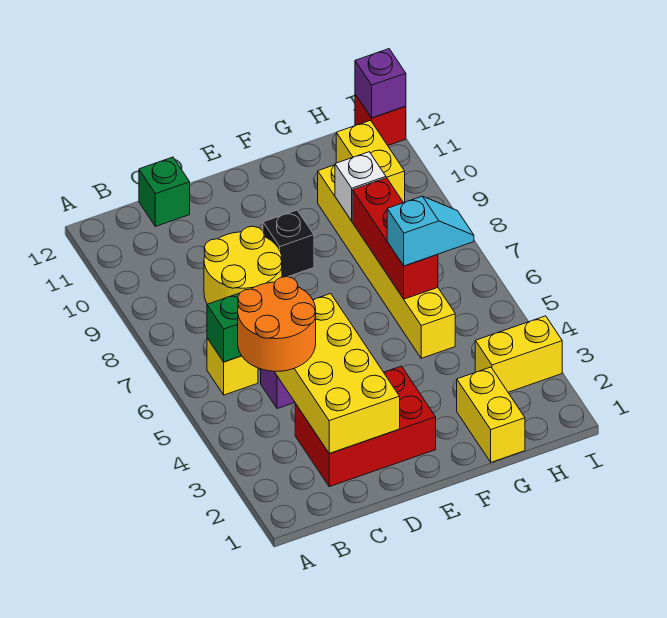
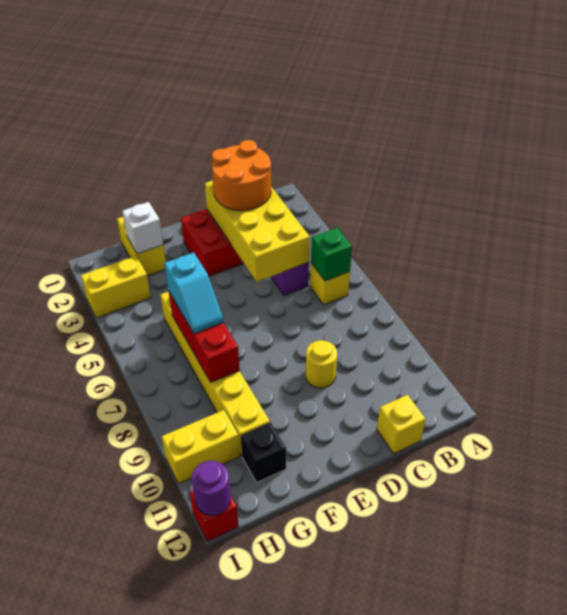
orange round brick B4:C5 level 3 -> orange round brick C2:D3 level 3
yellow round brick C8:D9 level 1 -> yellow round brick D9 level 1
green brick C12 level 1 -> yellow brick C12 level 1
black brick E9 level 1 -> black brick G11 level 1
cyan slope G6:H6 level 3 top G -> cyan slope G6:G7 level 3 top 6
white brick G9 level 2 -> white brick G2 level 2
yellow brick H10:H11 level 1 -> yellow brick H10:I10 level 1
purple brick I12 level 2 -> purple round brick I12 level 2

